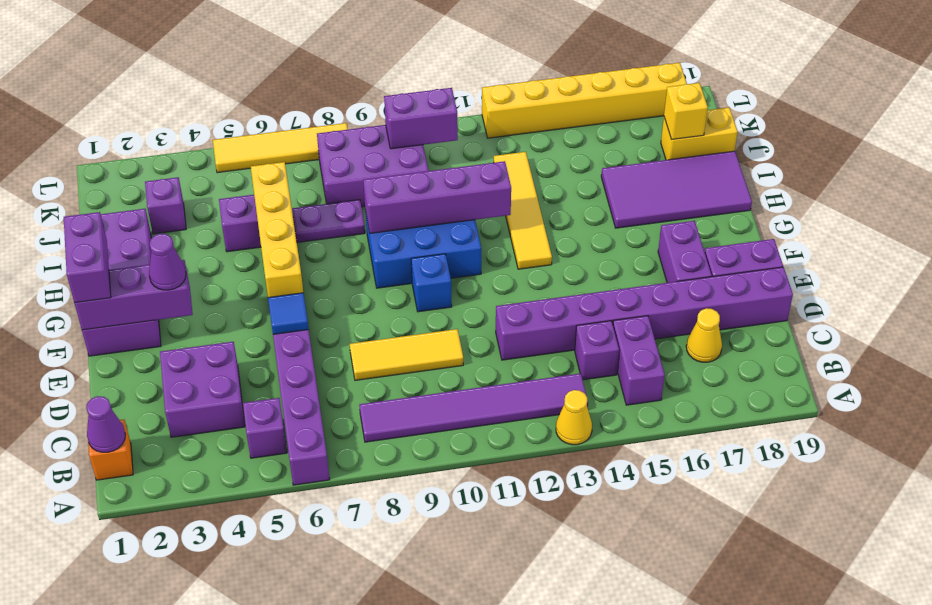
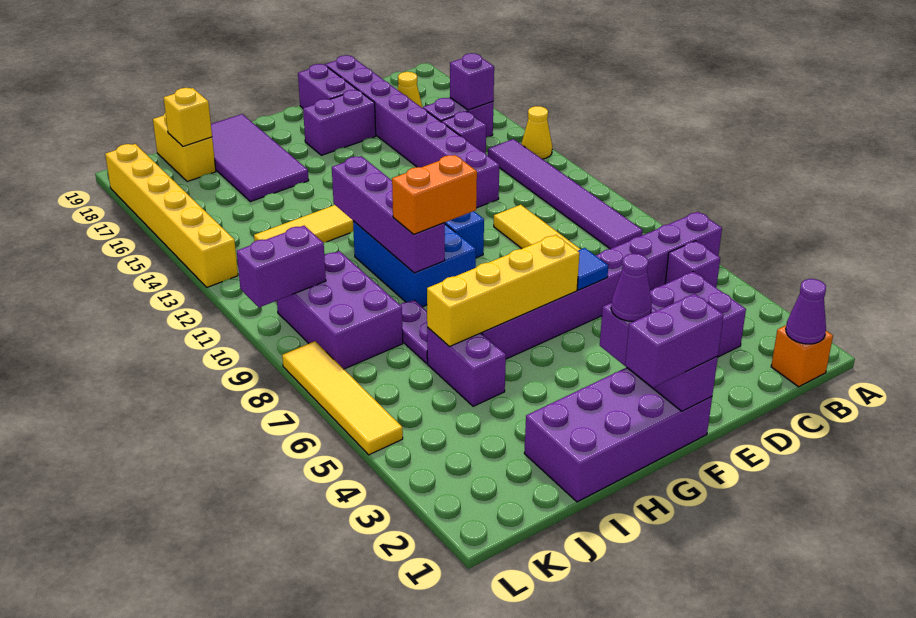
none -> orange brick G9:H9 level 3
purple brick J3 level 1 -> purple brick B15 level 2
purple brick K10:K11 level 2 -> purple brick K10:L10 level 2

